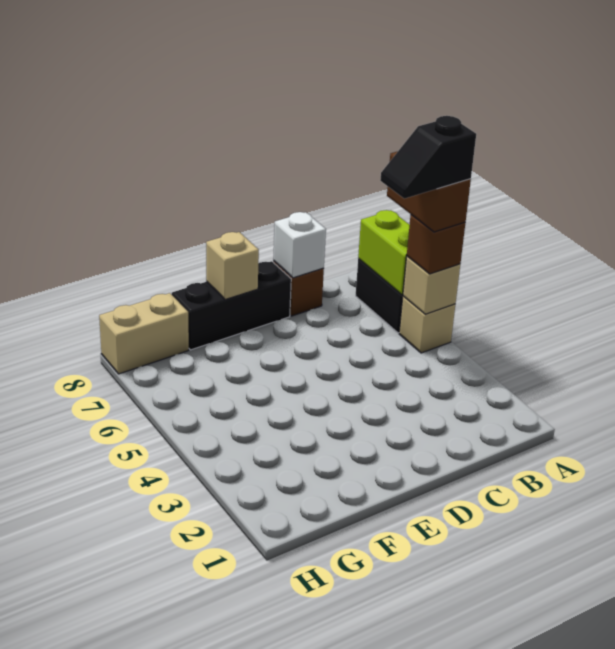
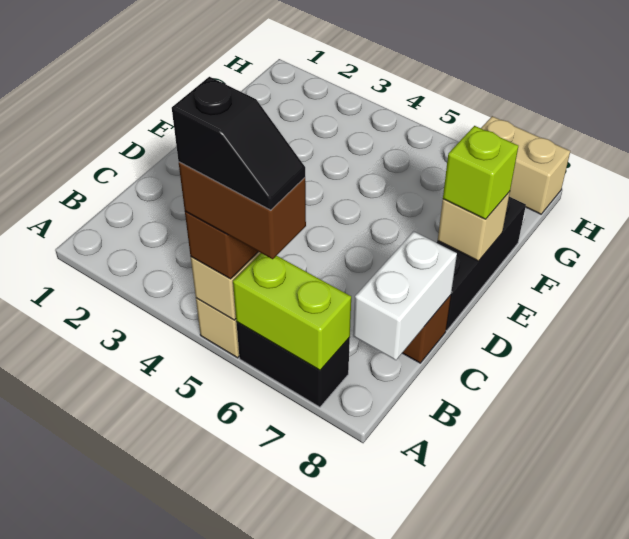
black slope A5:B5 level 5 top A -> black slope A5:A6 level 5 top 5
white brick C8 level 2 -> white brick B8:C8 level 2
none -> lime brick E8 level 3
tan brick G8:H8 level 1 -> tan brick H7:H8 level 1

